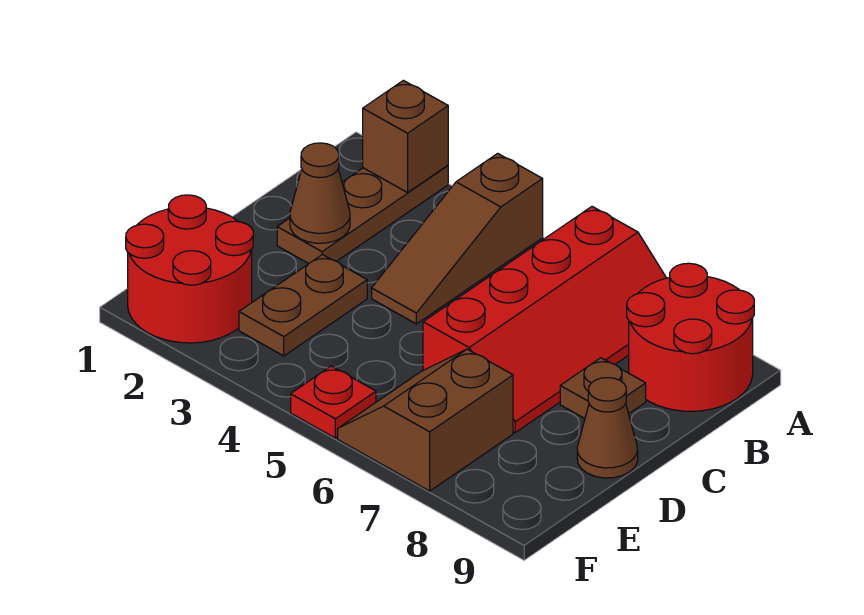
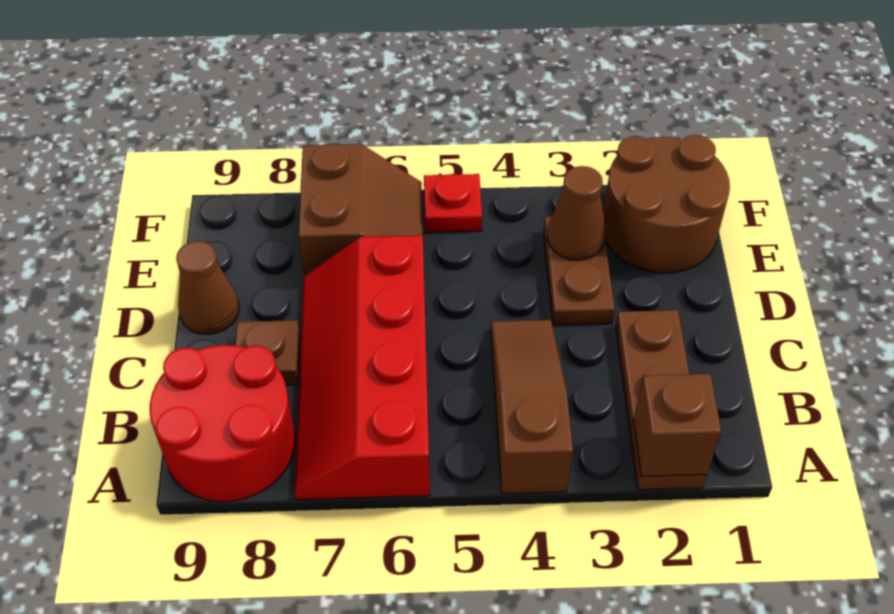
brown cone C2 level 2 -> brown cone E3 level 2
red round brick E1:F2 level 1 -> brown round brick E1:F2 level 1

